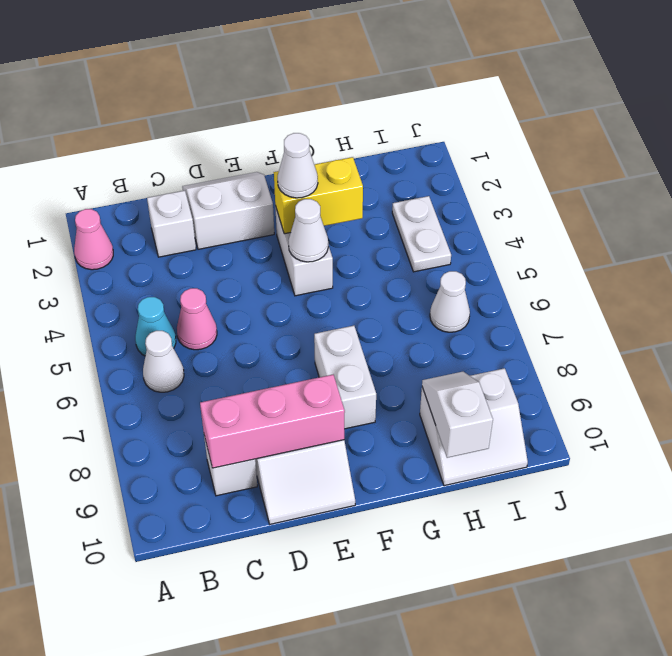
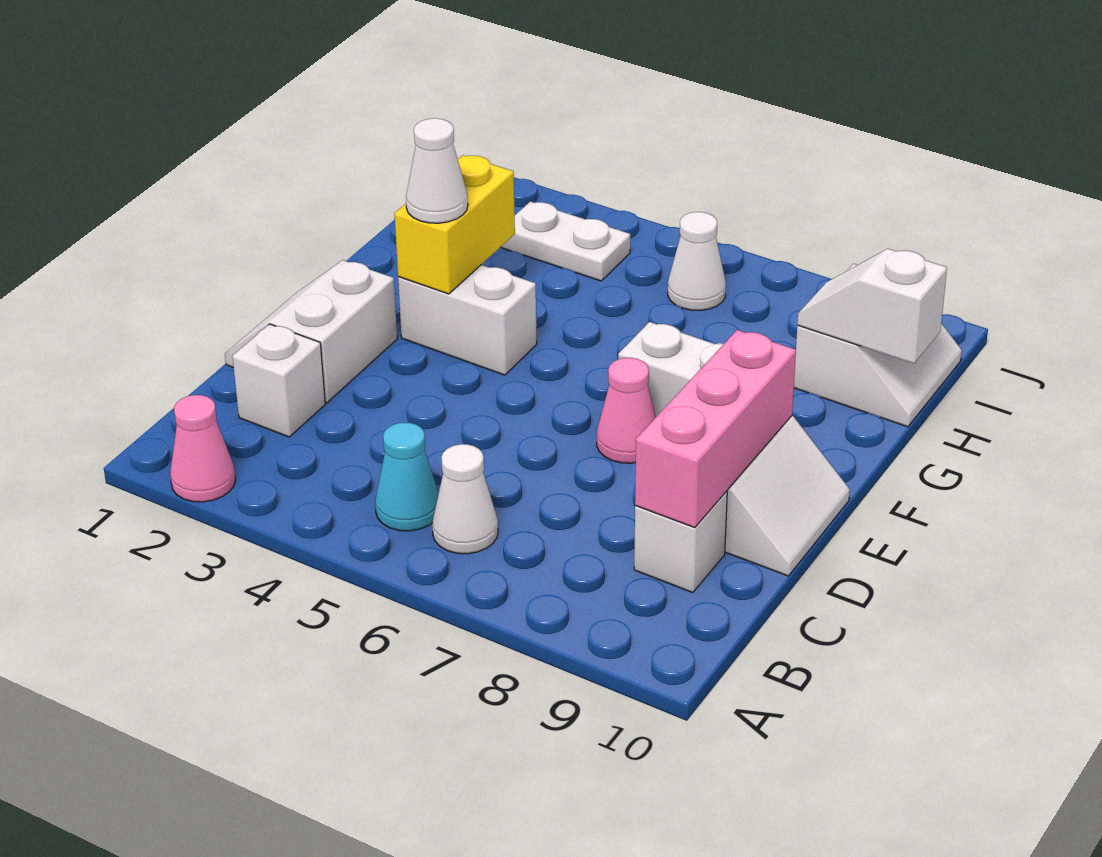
pink cone C5 level 1 -> pink cone E7 level 1
white cone F4 level 2 -> none

